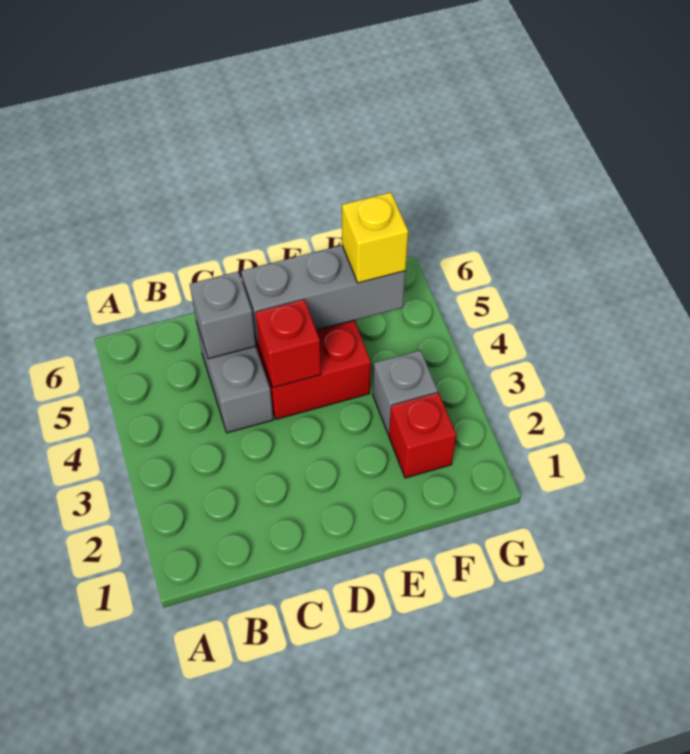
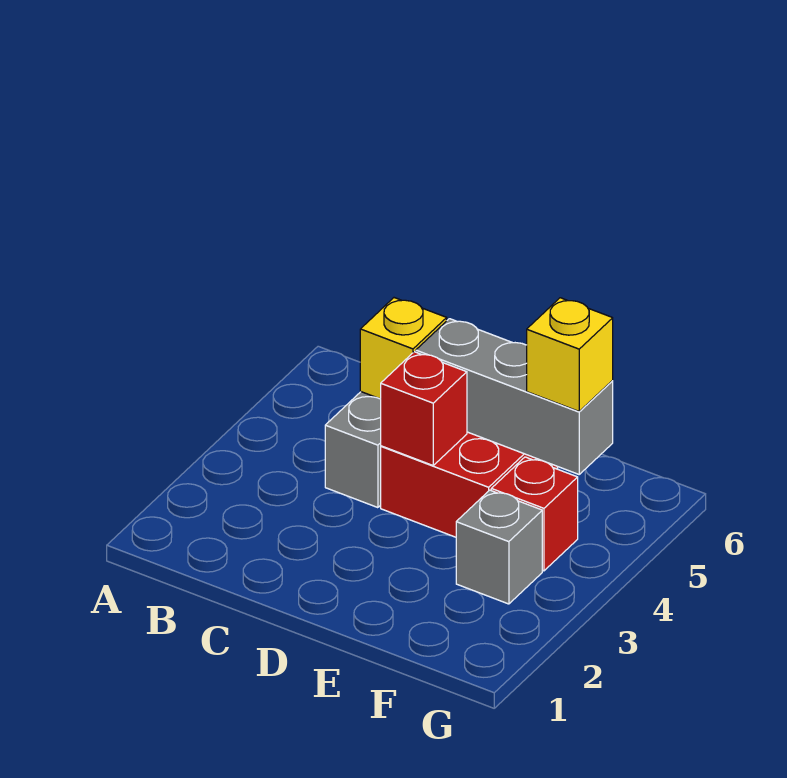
grey brick C5 level 2 -> yellow brick C5 level 2
red brick F2 level 1 -> red brick F4 level 1

